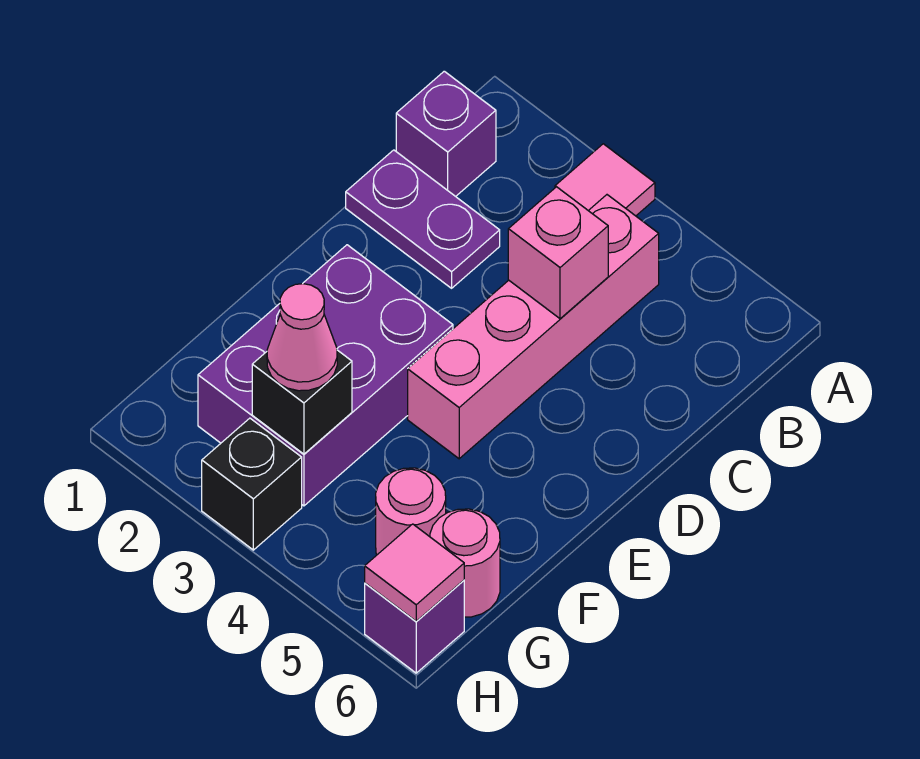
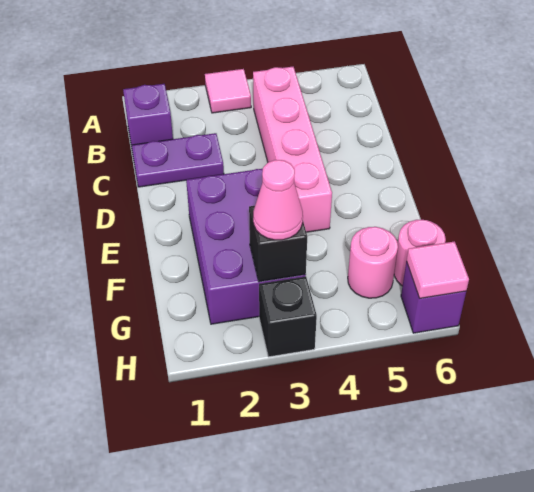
pink brick C4 level 2 -> none

